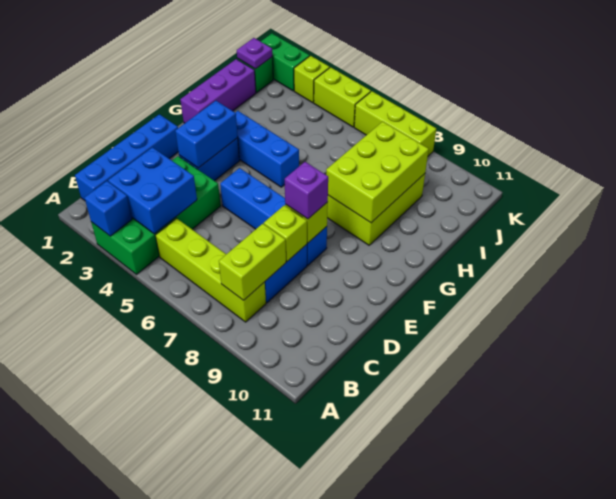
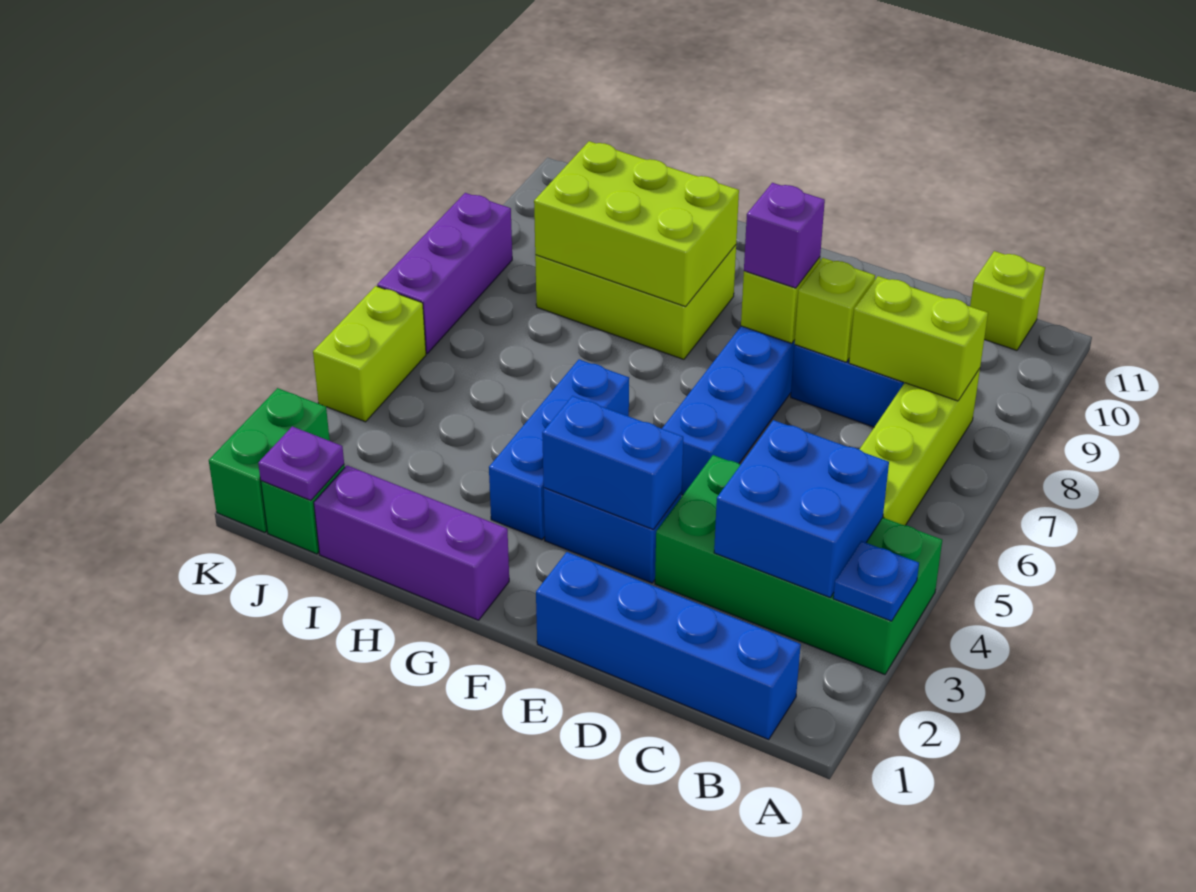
blue brick A3 level 2 -> blue plate A3 level 2
lime brick K3 level 1 -> lime brick B11 level 1
lime brick K6:K8 level 1 -> purple brick K6:K8 level 1

